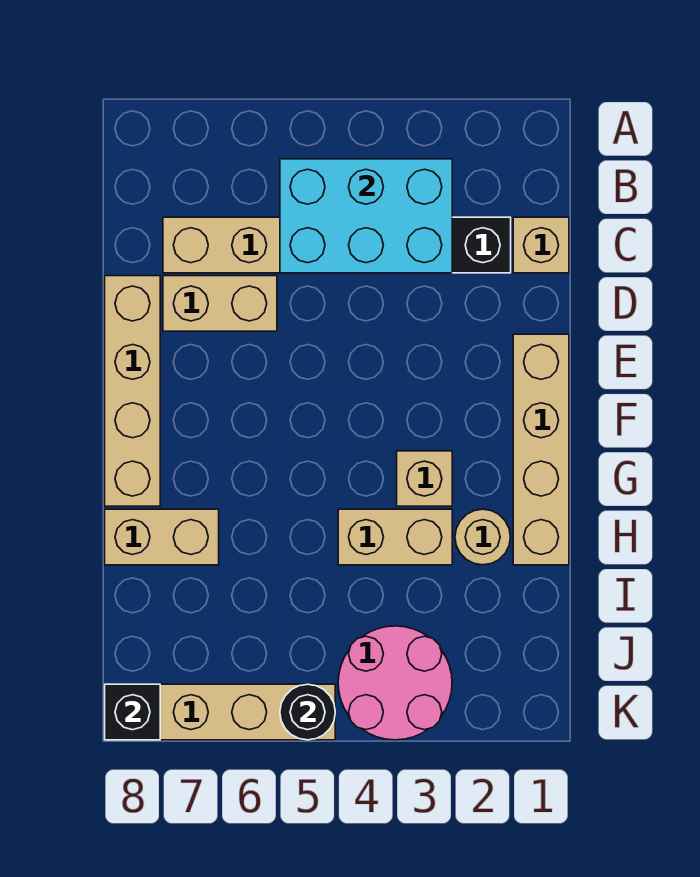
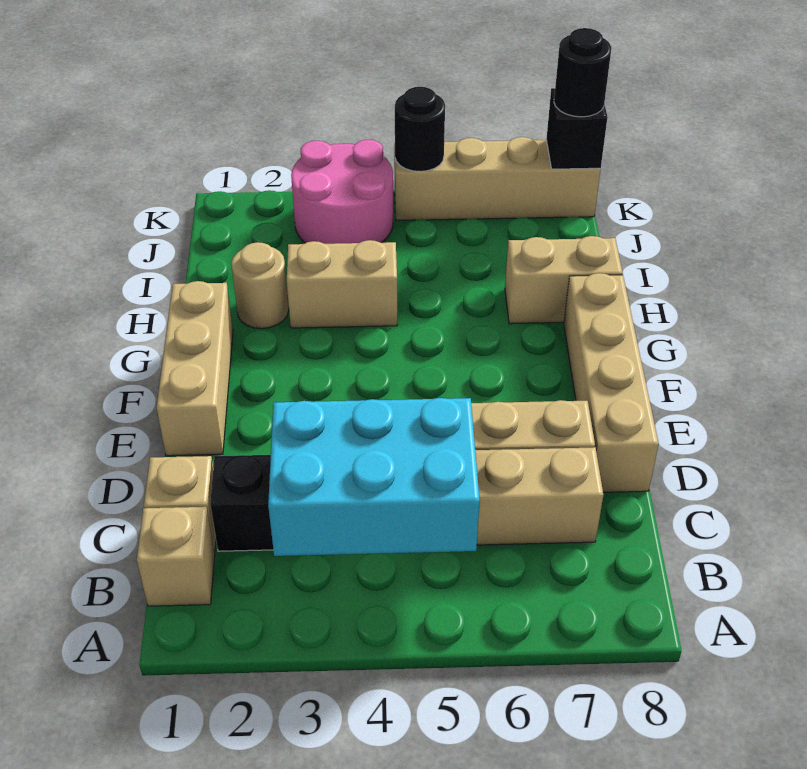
tan brick E1:H1 level 1 -> tan brick E1:G1 level 1
tan brick G3 level 1 -> tan brick B1 level 1
none -> black round brick K8 level 3

